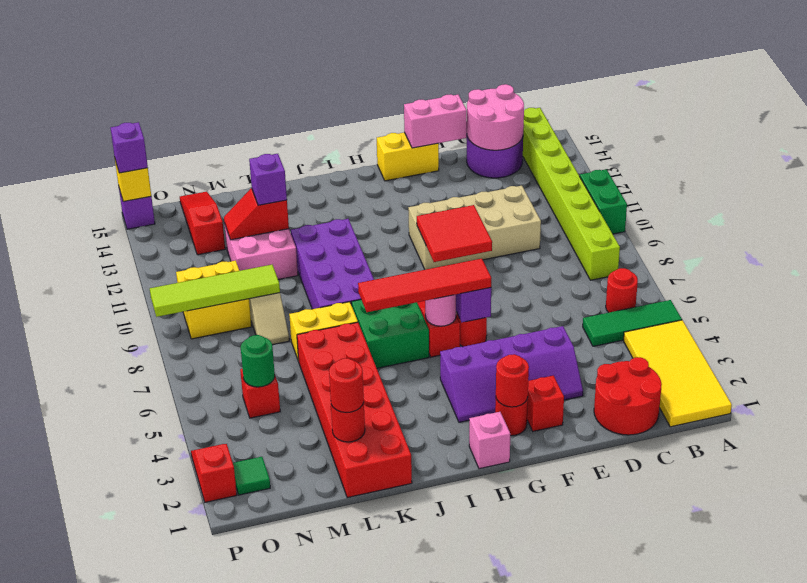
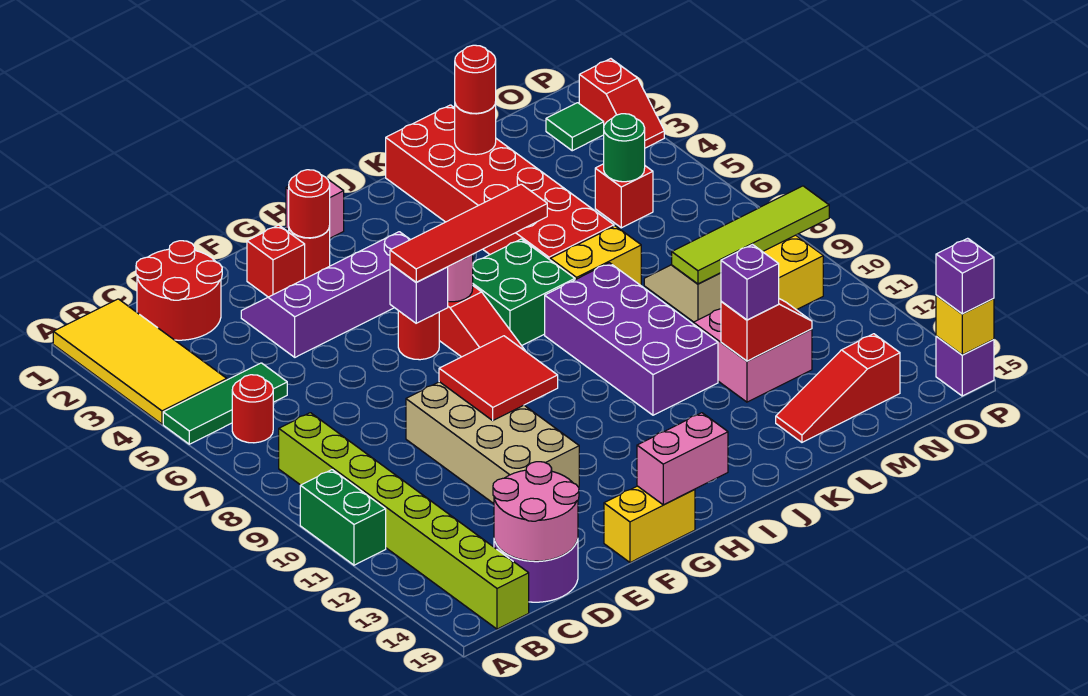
tan brick D10:G11 level 1 -> tan brick E9:F12 level 1
pink brick E15:F15 level 2 -> pink brick G15:H15 level 2
red slope N13:N15 level 1 top 13 -> red slope L14:N14 level 1 top N

